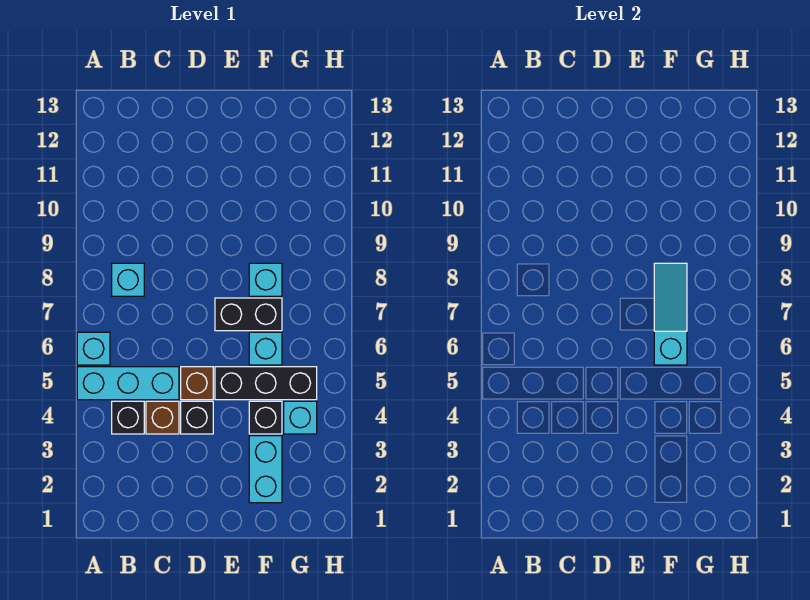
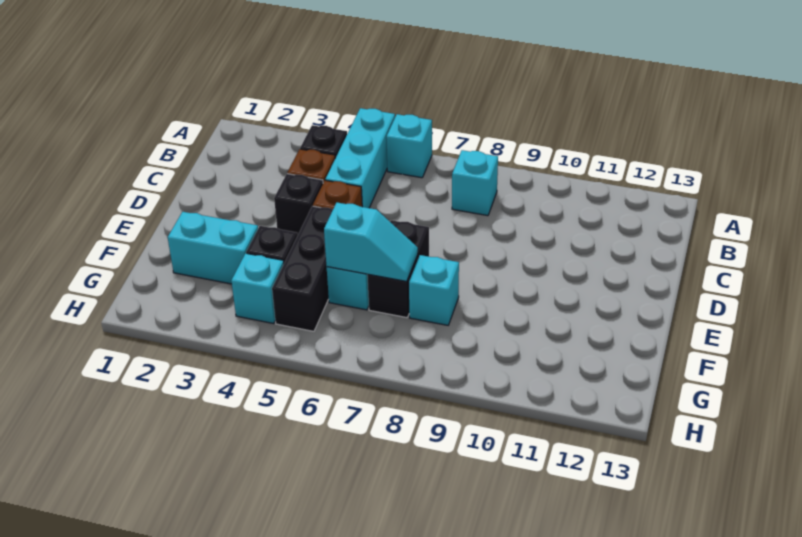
cyan slope F6:F8 level 2 top 6 -> cyan slope F6:F7 level 2 top 6

